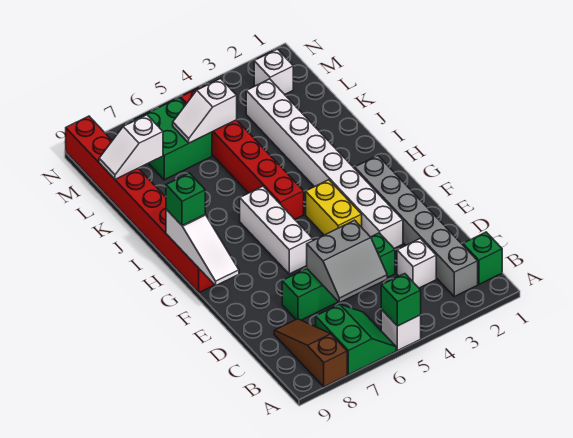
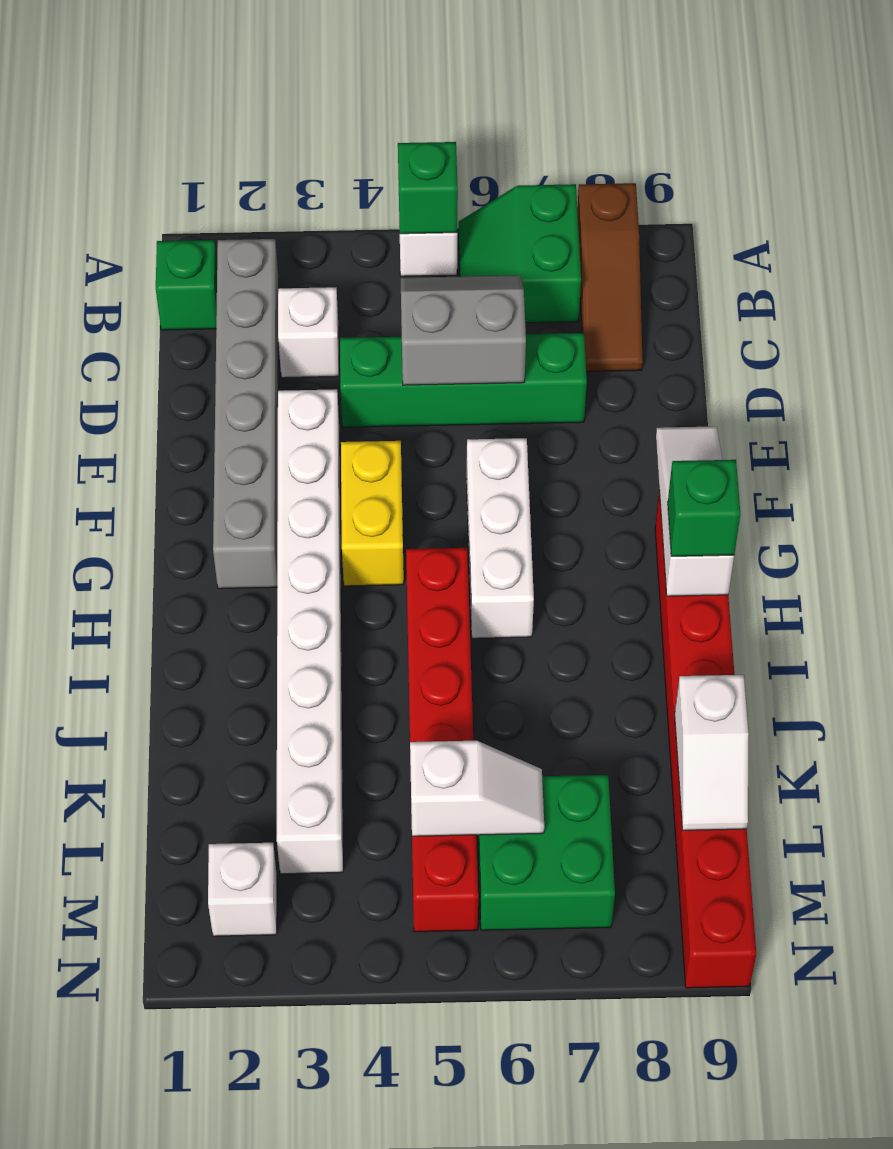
white slope L8:L9 level 2 top 8 -> white slope K9:L9 level 2 top K

